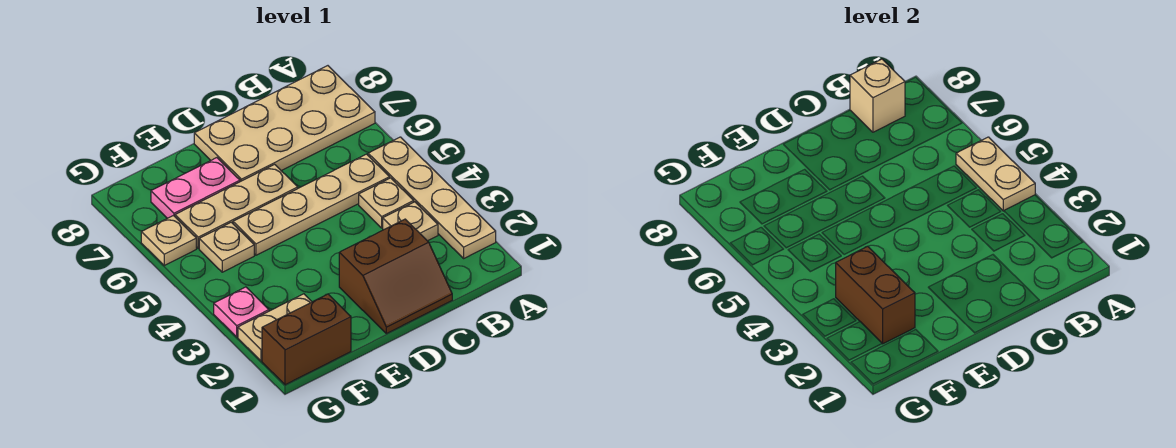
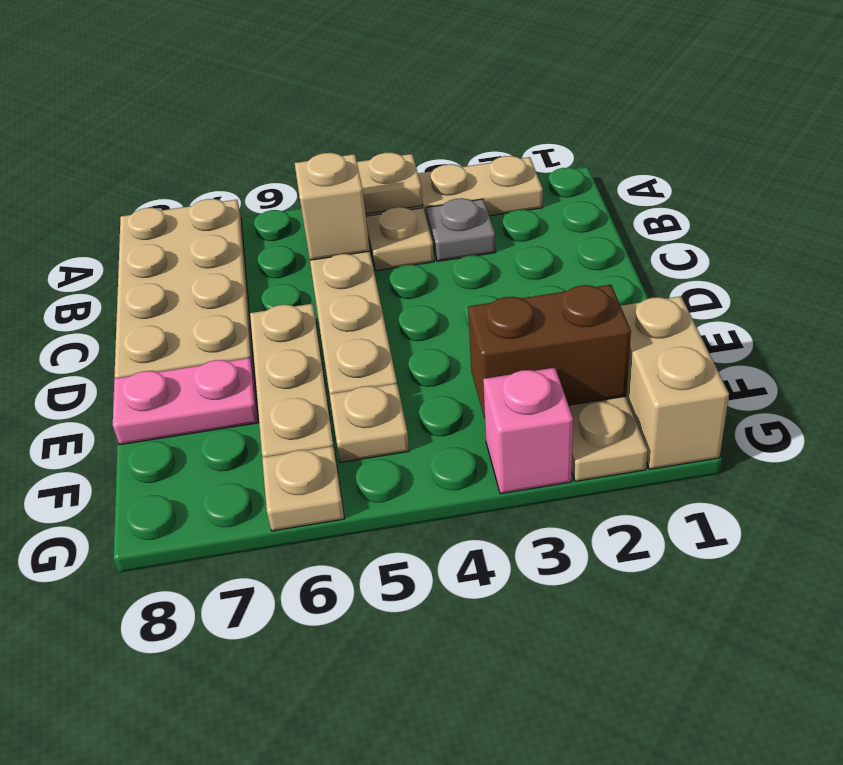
tan plate B3 level 1 -> grey plate B3 level 1
tan brick B8 level 2 -> tan brick B5 level 2
brown slope C1:D2 level 1 top 2 -> none
pink plate E7:F7 level 1 -> pink plate E7:E8 level 1
brown brick F1:G1 level 1 -> tan brick F1:G1 level 1
pink plate G3 level 1 -> pink brick G3 level 1

